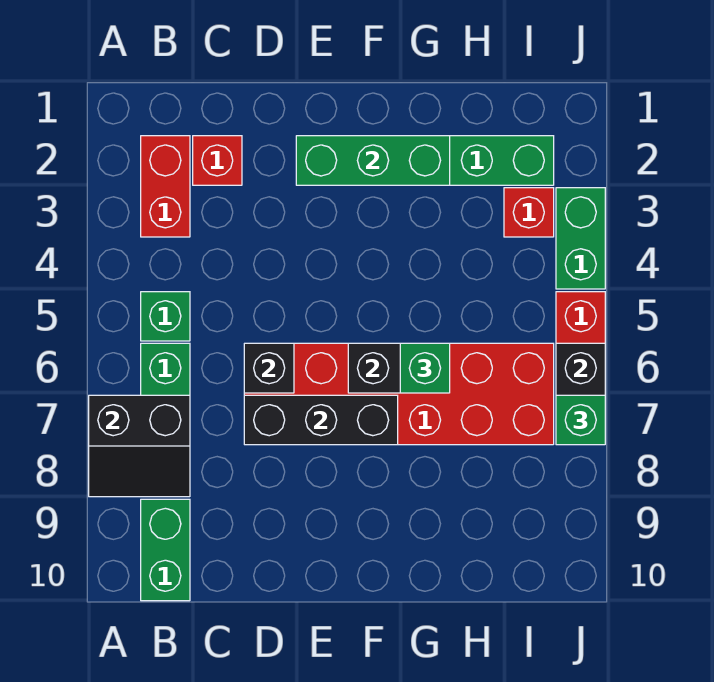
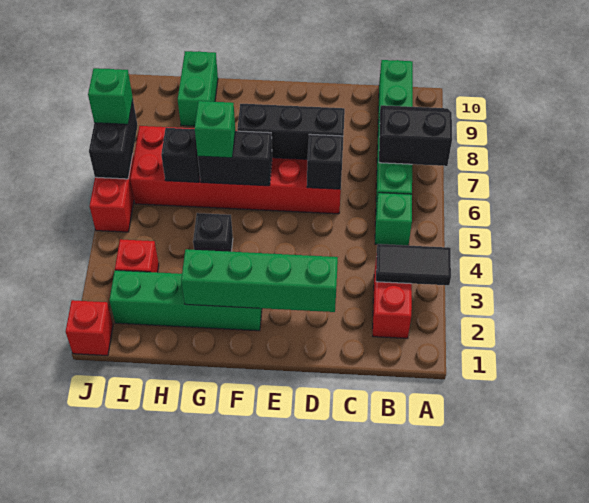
none -> black tile A3:B3 level 2
red brick C2 level 1 -> red brick J1 level 1
green brick E2:G2 level 2 -> green brick D2:G2 level 2
none -> black brick G4 level 1
none -> black brick H6 level 2
green brick J3:J4 level 1 -> green brick H9:H10 level 1

